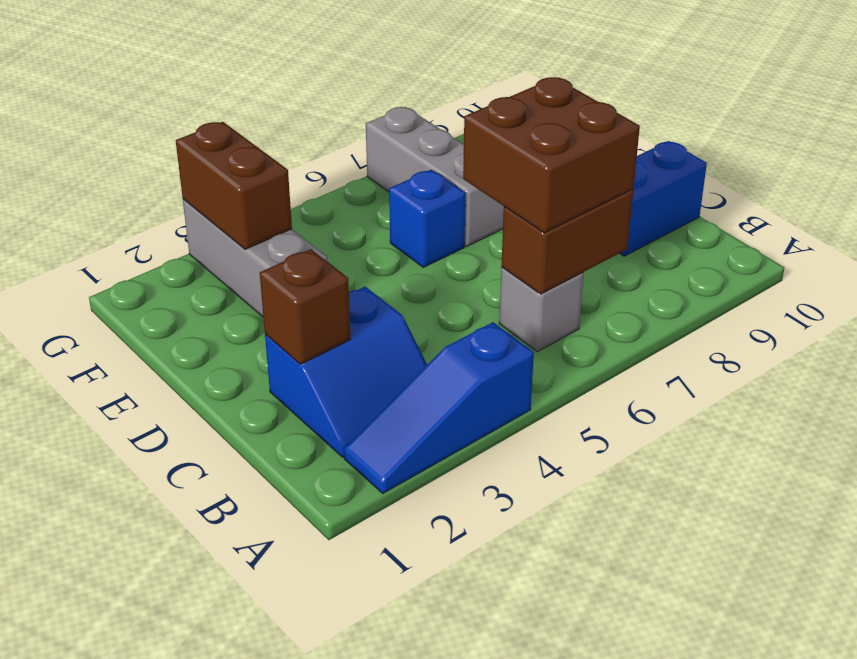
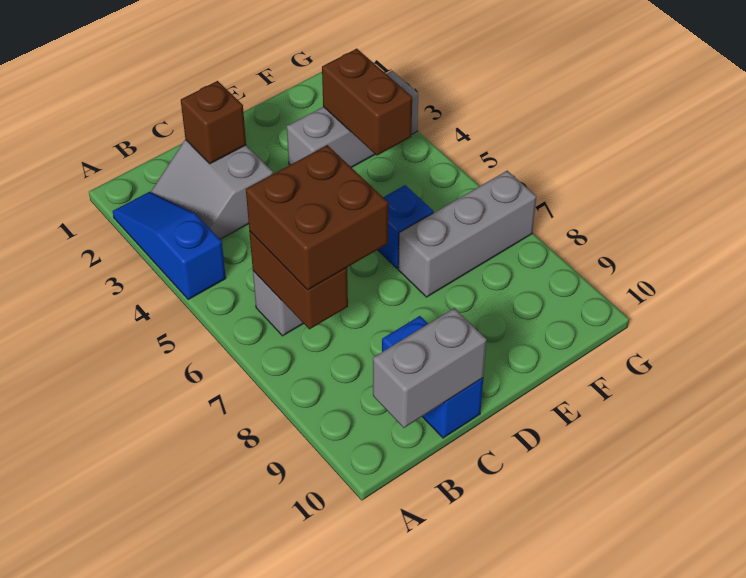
blue slope B2:C3 level 1 top C -> grey slope B2:C3 level 1 top C
none -> grey brick B10:C10 level 2
brown brick F3:G3 level 2 -> brown brick F3:F4 level 2

